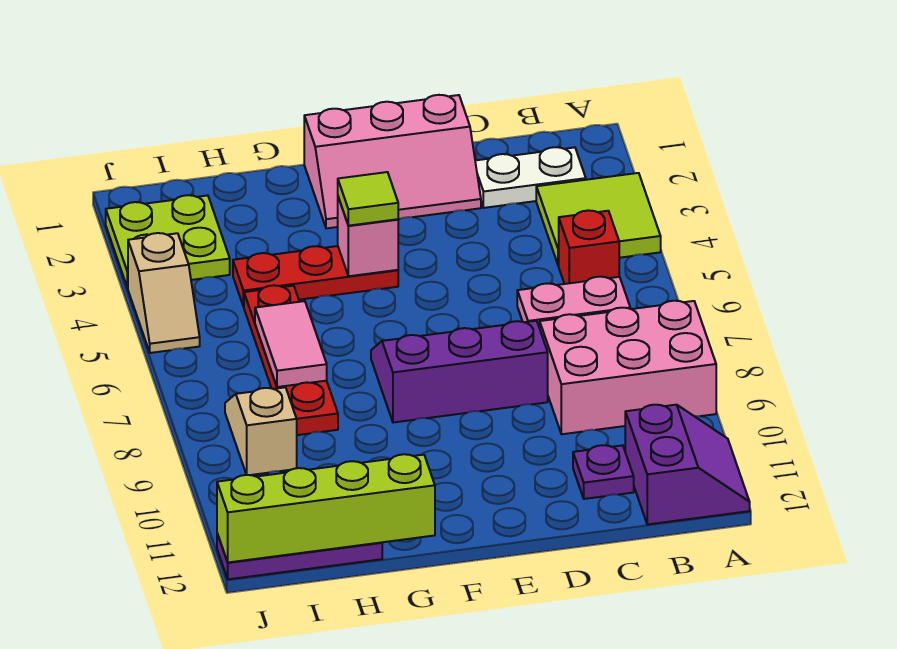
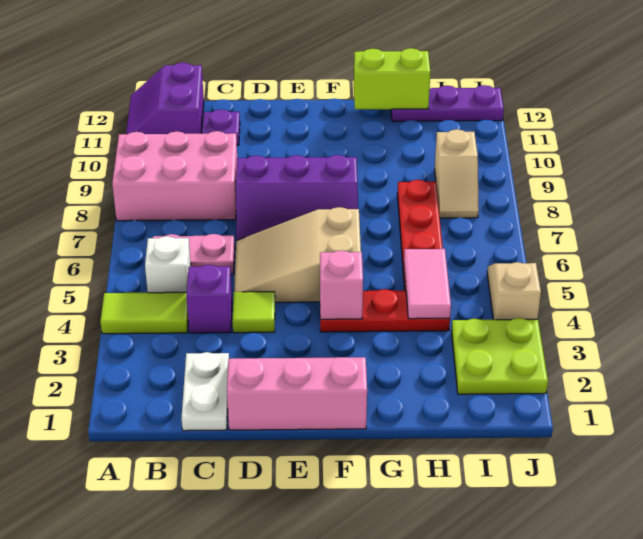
lime tile A3:B4 level 1 -> lime tile A4:B4 level 1
white plate B2:C2 level 1 -> white plate C1:C2 level 1
red brick B5 level 1 -> white brick B5 level 1
none -> purple brick C4 level 1
none -> tan slope D5:F6 level 1 top F
lime tile F4 level 3 -> lime tile D4 level 1
lime brick G12:J12 level 2 -> lime brick G12:H12 level 2
pink tile H6:H7 level 2 -> pink tile H4:H5 level 2

